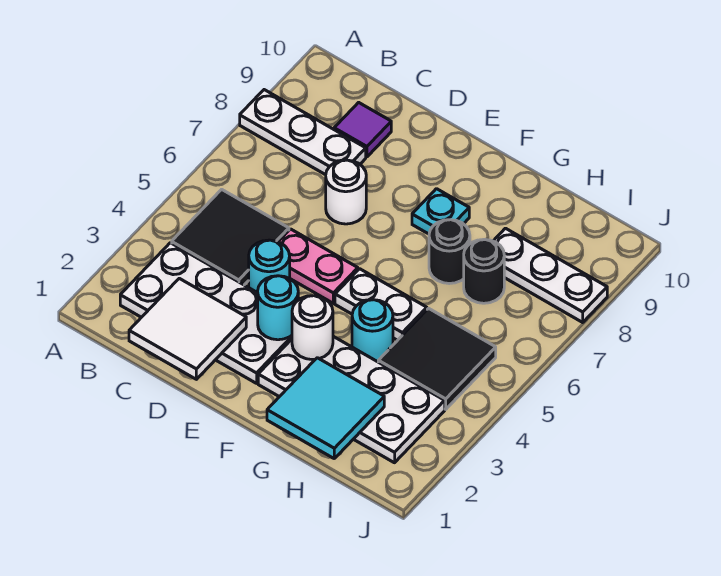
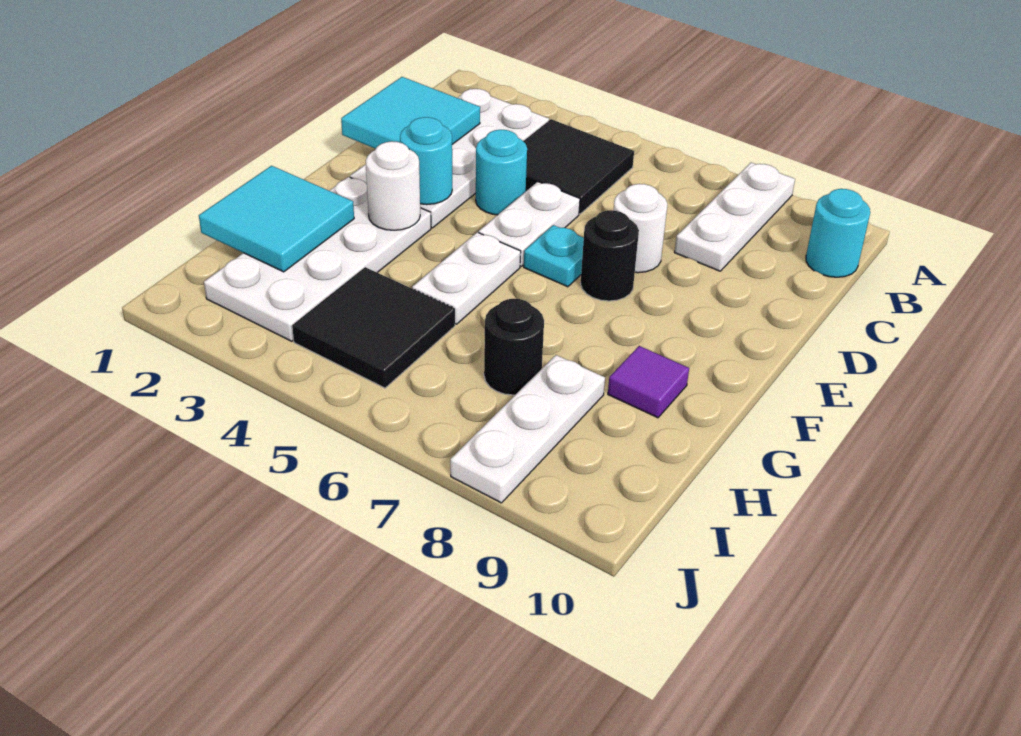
white tile C1:D2 level 2 -> cyan tile C1:D2 level 2
purple tile C9 level 1 -> purple tile G9 level 1
pink plate D5:E5 level 1 -> white plate D5:E5 level 1
cyan plate F8 level 1 -> cyan plate E6 level 1
cyan round brick G4 level 1 -> cyan round brick B10 level 1
black round brick G7 level 1 -> black round brick E7 level 1

